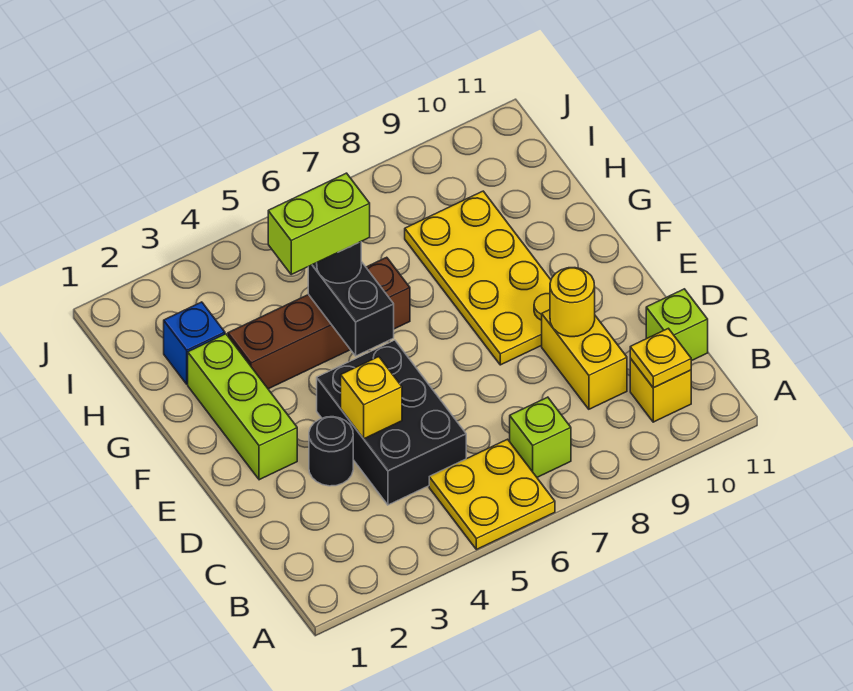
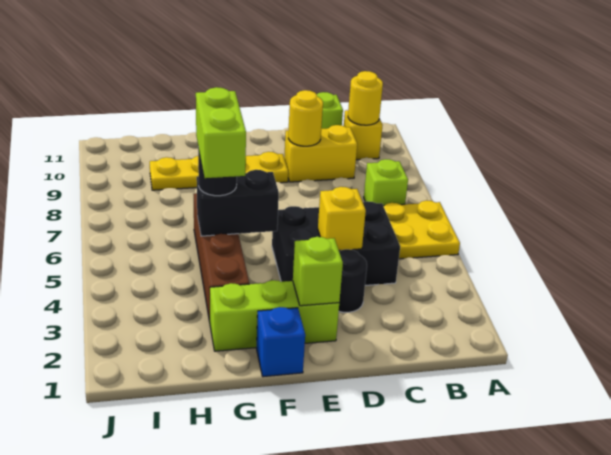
yellow plate B10 level 2 -> yellow round brick B10 level 2
none -> lime brick E2 level 2
yellow plate E8:H9 level 1 -> yellow plate E9:H9 level 1
blue brick H2 level 1 -> blue brick F1 level 1

